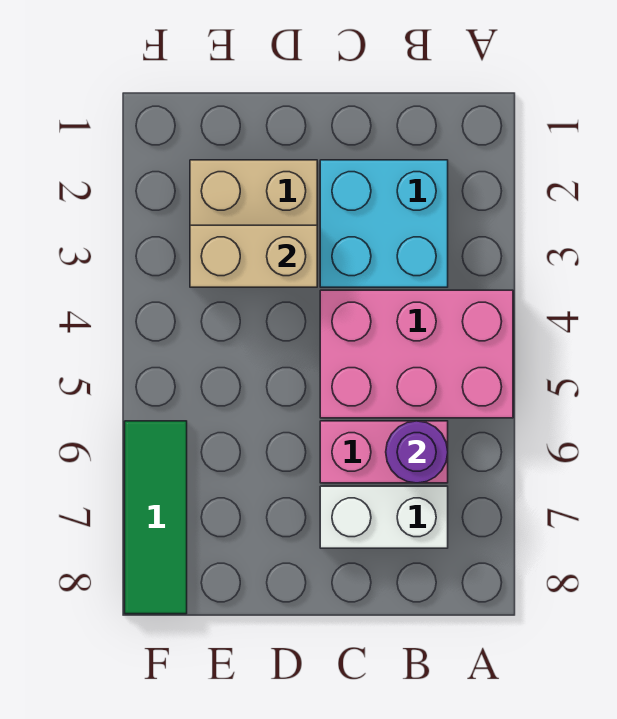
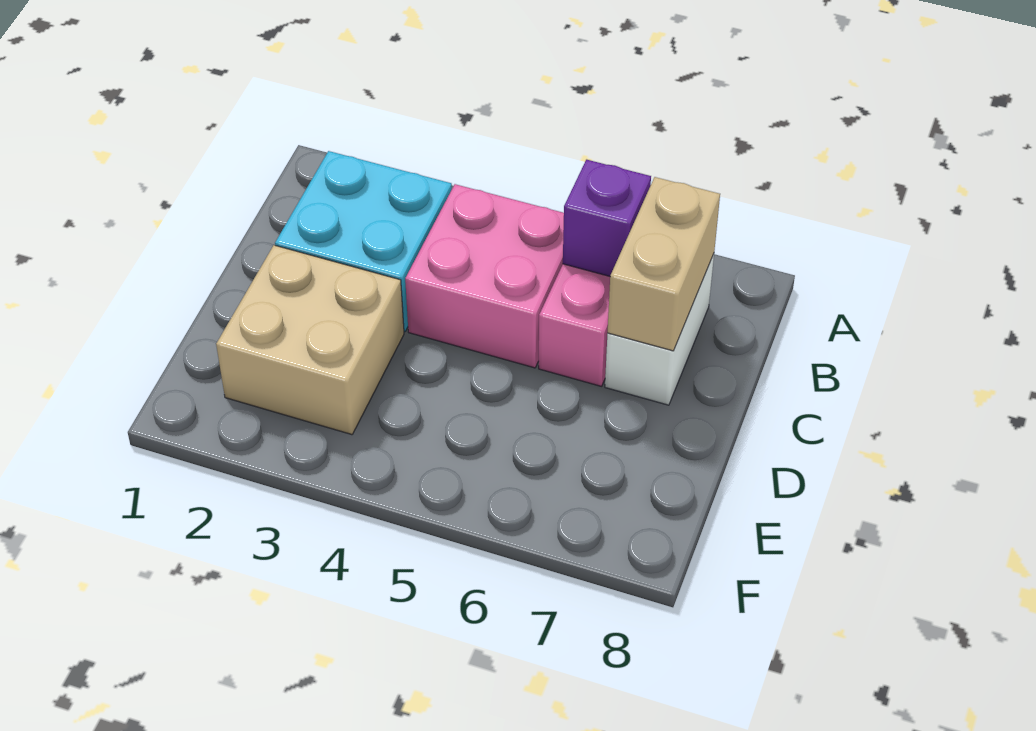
pink brick A4:C5 level 1 -> pink brick B4:C5 level 1
purple round brick B6 level 2 -> purple brick B6 level 2
tan brick D3:E3 level 2 -> tan brick B7:C7 level 2
green tile F6:F8 level 1 -> none

